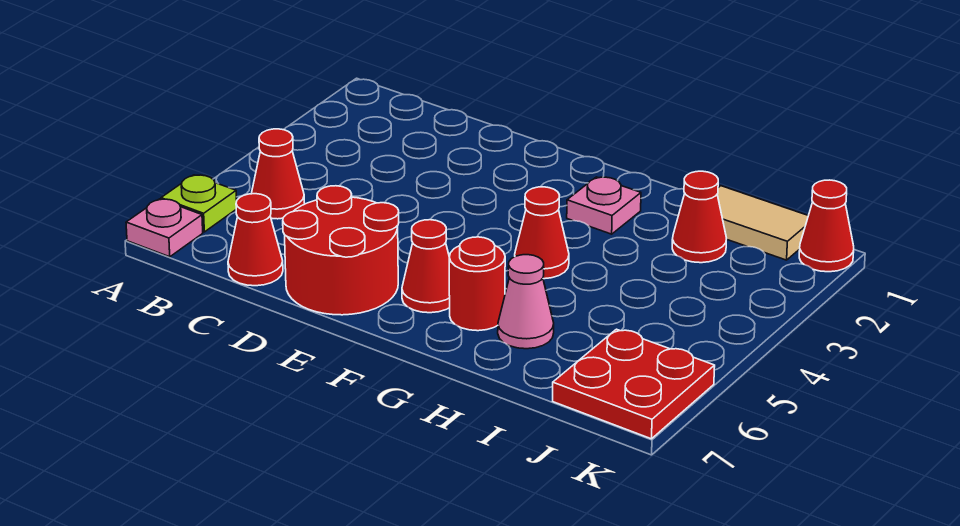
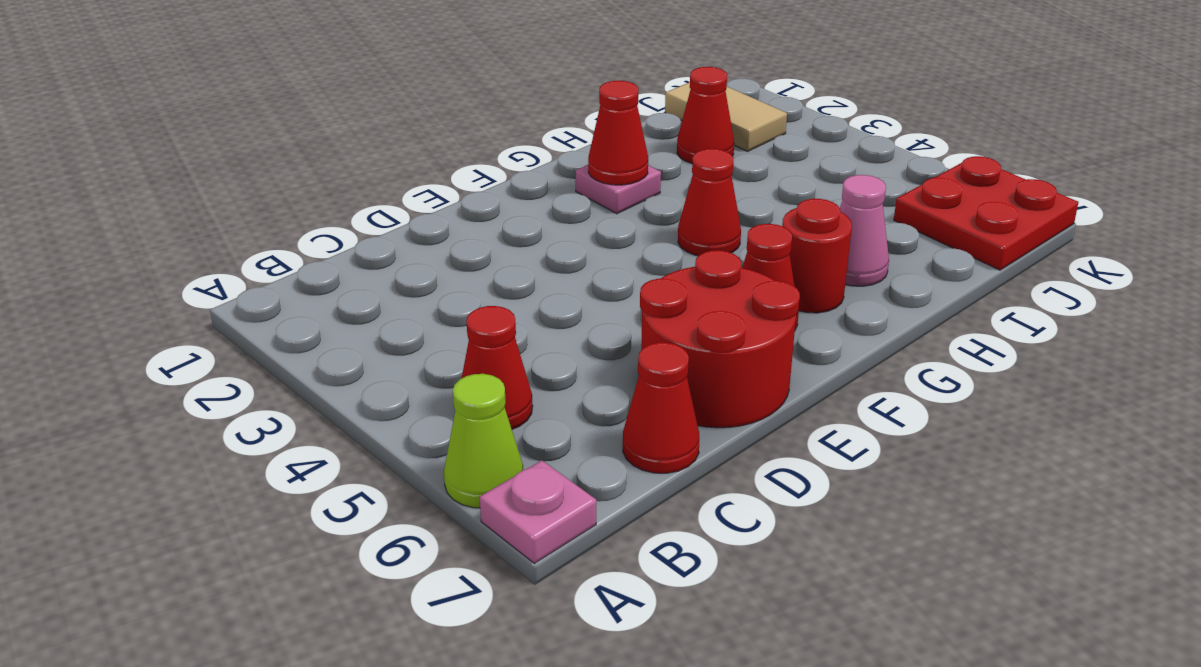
lime plate A6 level 1 -> lime cone A6 level 1
tan tile I1:J1 level 1 -> tan tile J1:J2 level 1
red cone K1 level 1 -> red cone G2 level 2

